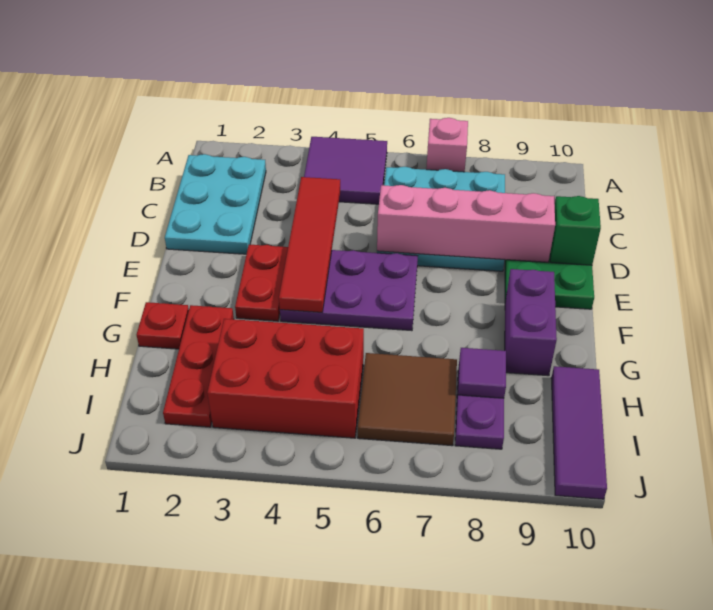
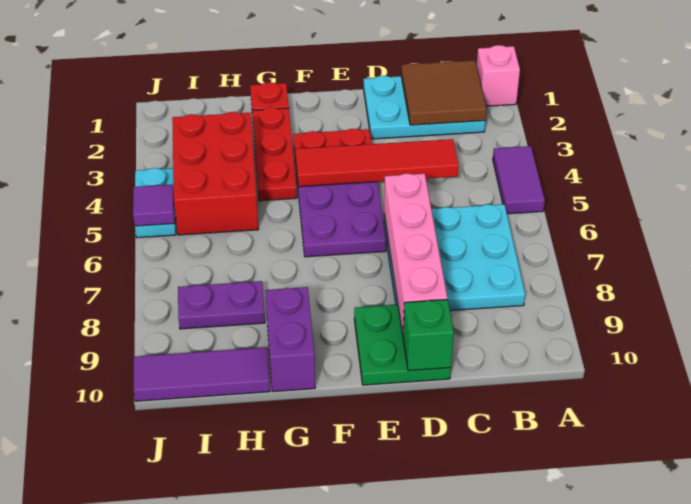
purple tile A4:B5 level 1 -> purple tile A4:A5 level 1
pink brick A7 level 1 -> pink brick A1 level 1
purple brick F9:G9 level 1 -> purple brick G9:G10 level 1
red plate G2:I2 level 1 -> red plate G2:G4 level 1
brown tile H6:I7 level 1 -> brown tile B1:C2 level 2
purple tile H8 level 2 -> purple tile J5 level 2
none -> cyan plate J4:J5 level 1

